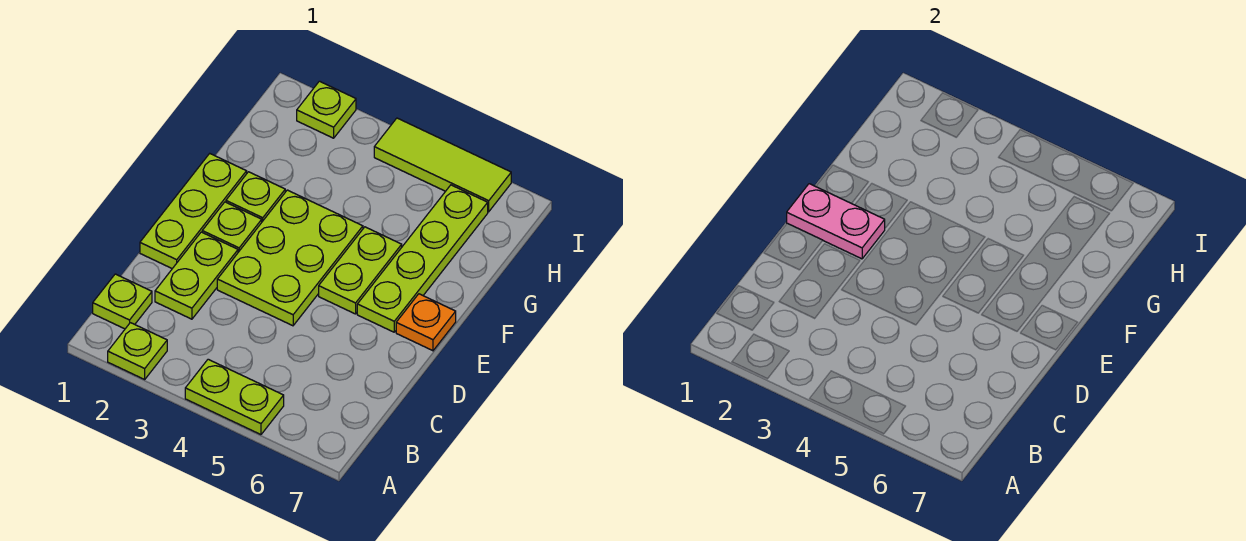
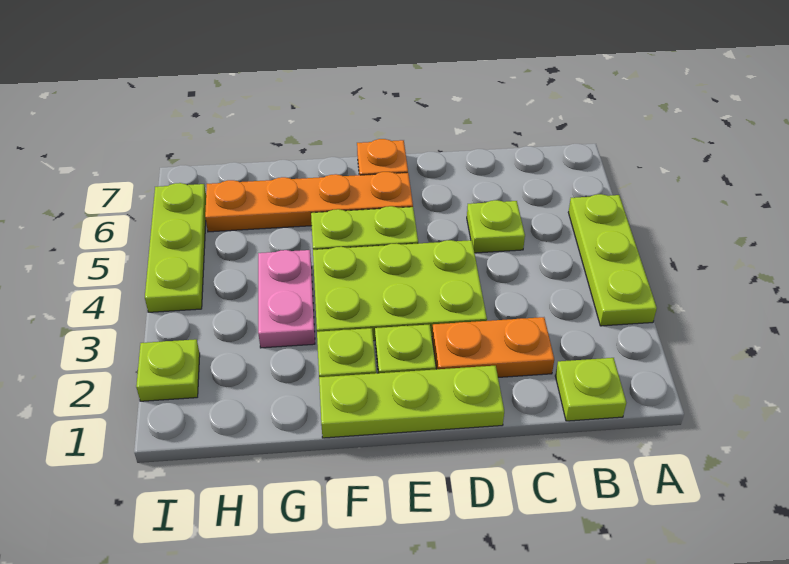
lime plate A2 level 1 -> lime plate C5 level 1
lime plate A4:A5 level 1 -> lime plate A3:A5 level 1
lime plate C2:D2 level 1 -> orange plate C2:D2 level 1
pink plate E1:E2 level 2 -> pink plate G3:G4 level 1
lime plate E6:H6 level 1 -> orange plate E6:H6 level 1
lime tile I4:I6 level 1 -> lime plate I4:I6 level 1

